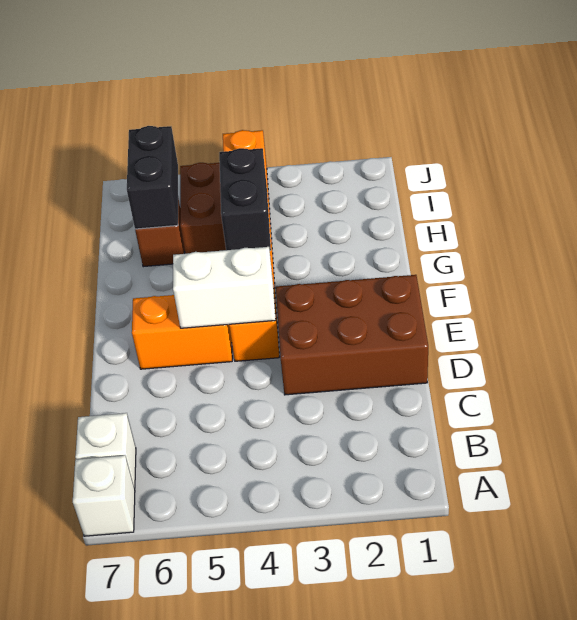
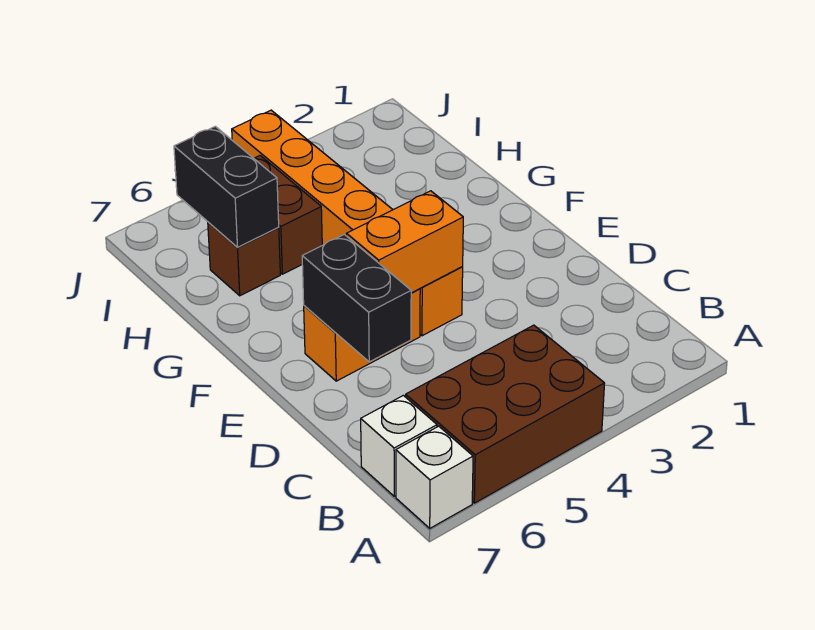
brown brick D1:E3 level 1 -> brown brick A4:B6 level 1
white brick E4:E5 level 2 -> orange brick E4:E5 level 2
black brick G4:H4 level 2 -> black brick D6:E6 level 2

